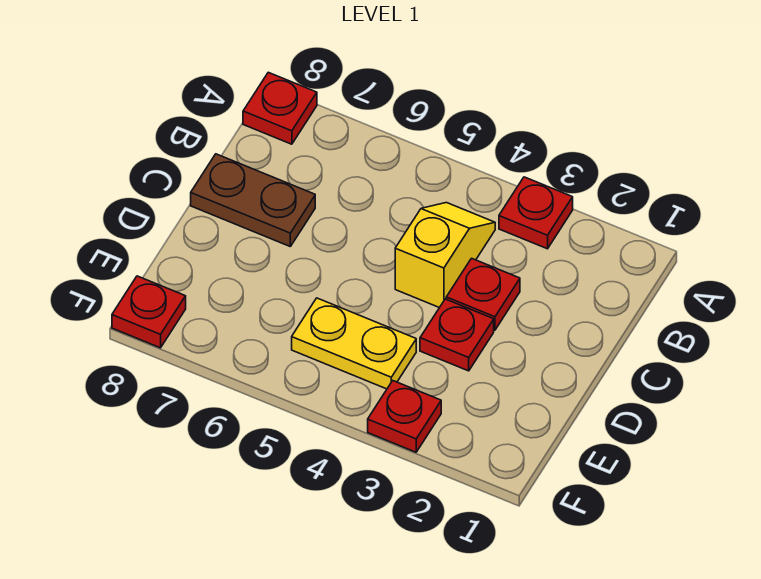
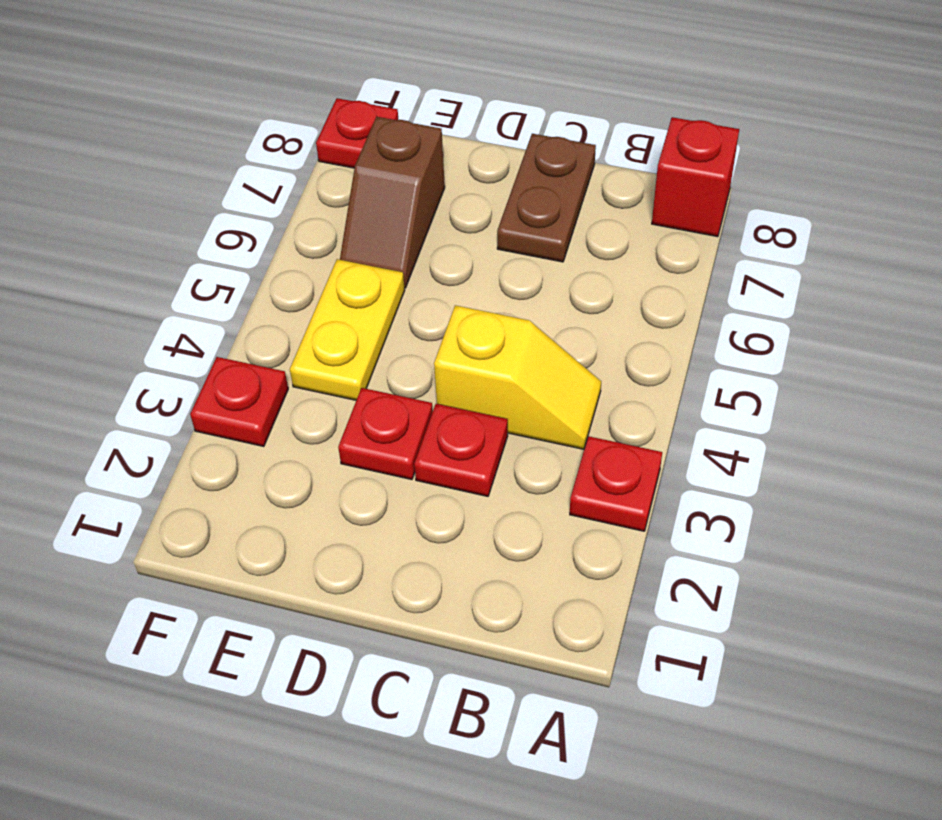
red plate A8 level 1 -> red brick A8 level 1
none -> brown slope E6:E7 level 1 top 7

